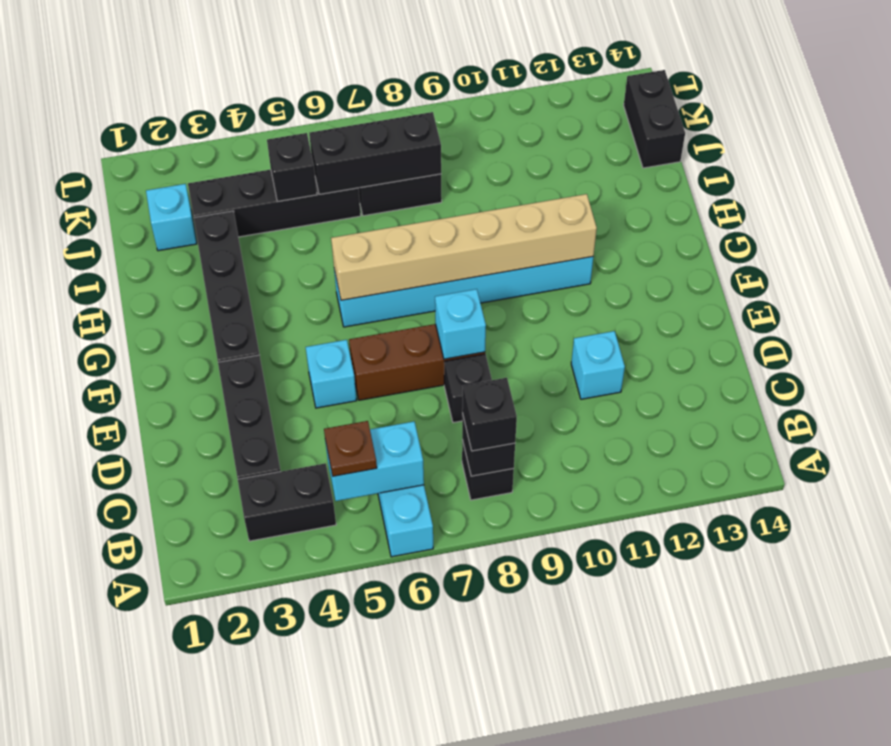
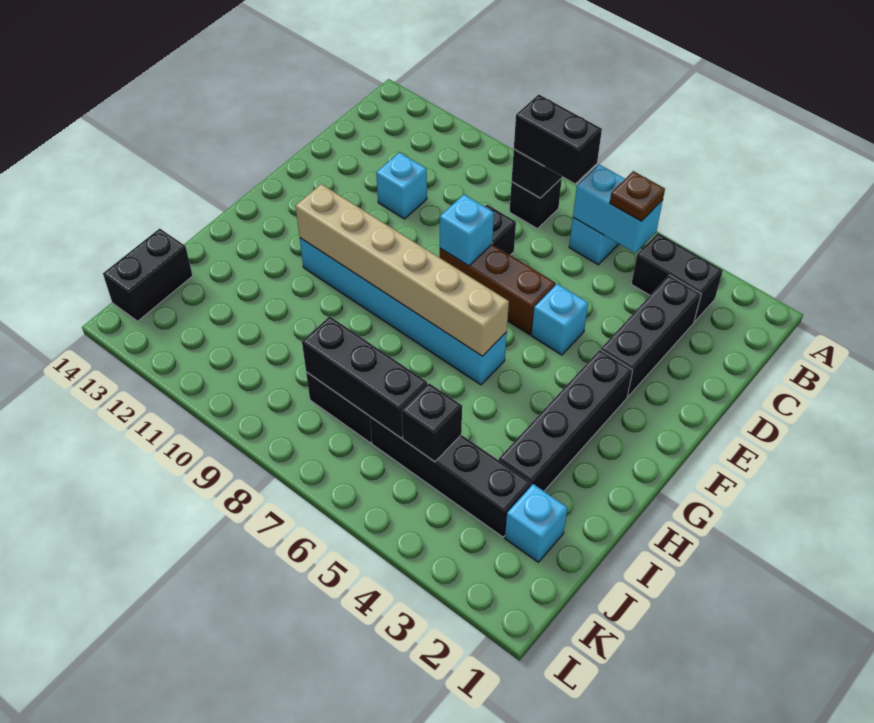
black brick B8 level 3 -> black brick B7:B8 level 3

